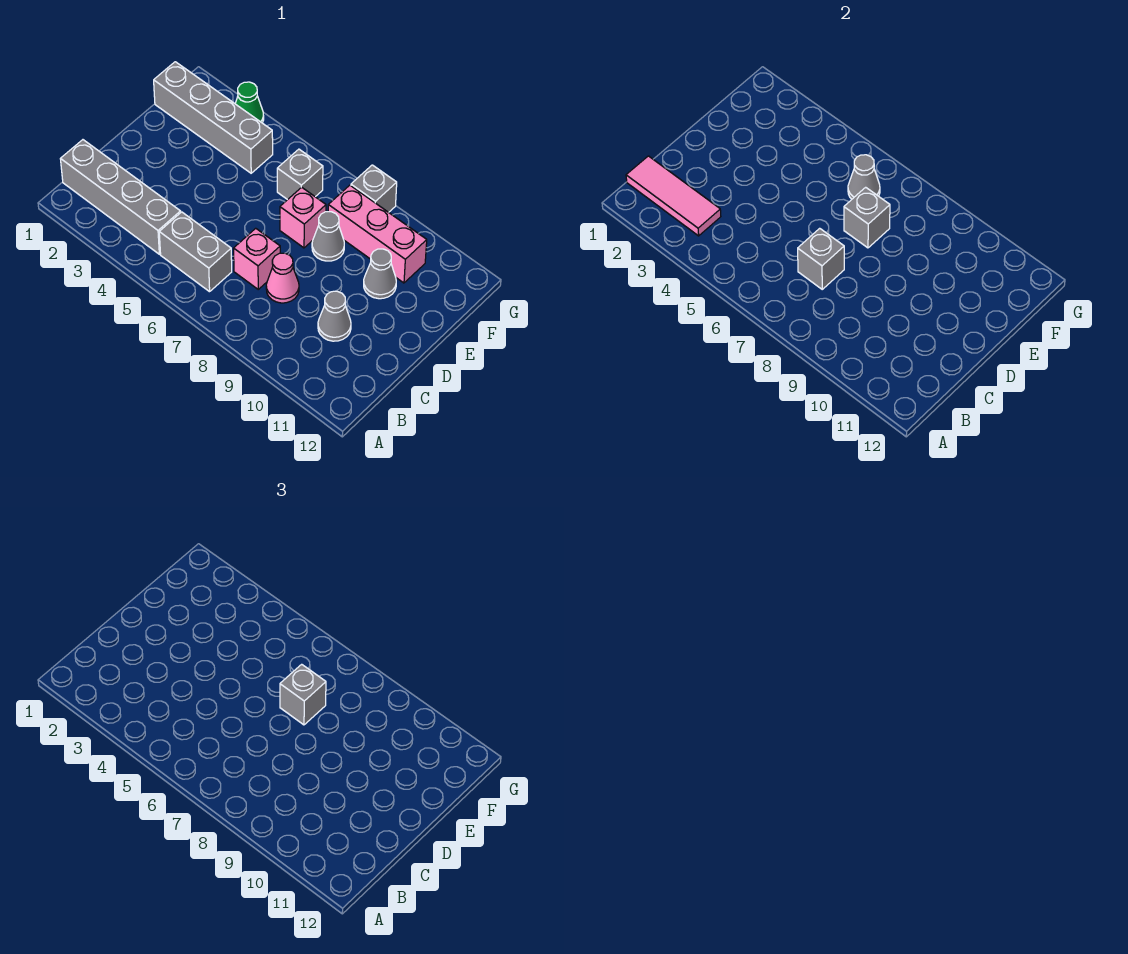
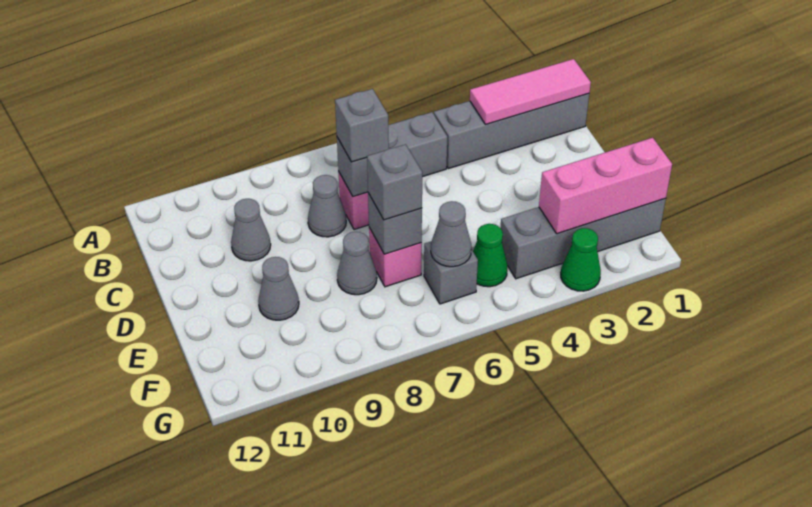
pink cone C8 level 1 -> grey cone C8 level 1
none -> green cone F5 level 1
pink brick F8:F10 level 1 -> pink brick F1:F3 level 2
grey brick G8 level 1 -> grey brick C7 level 3

